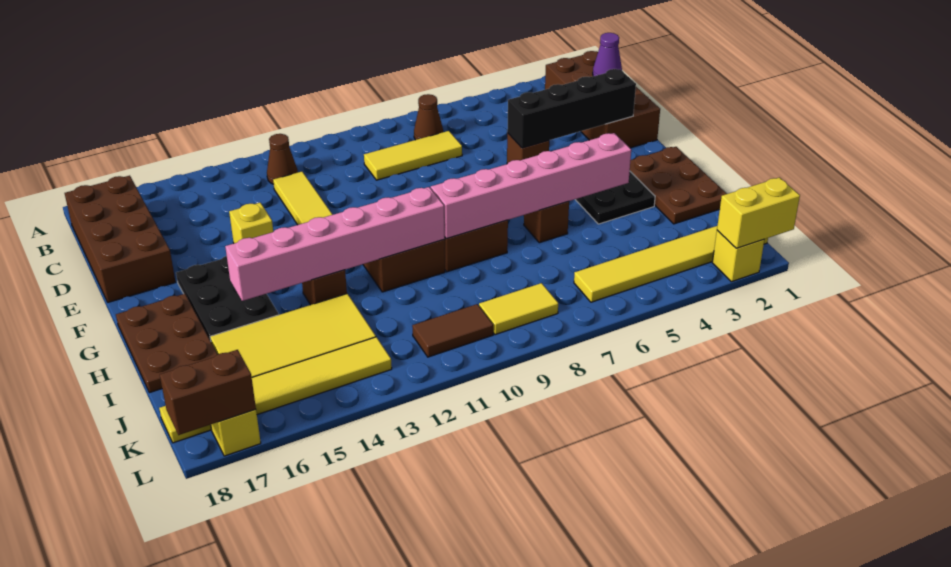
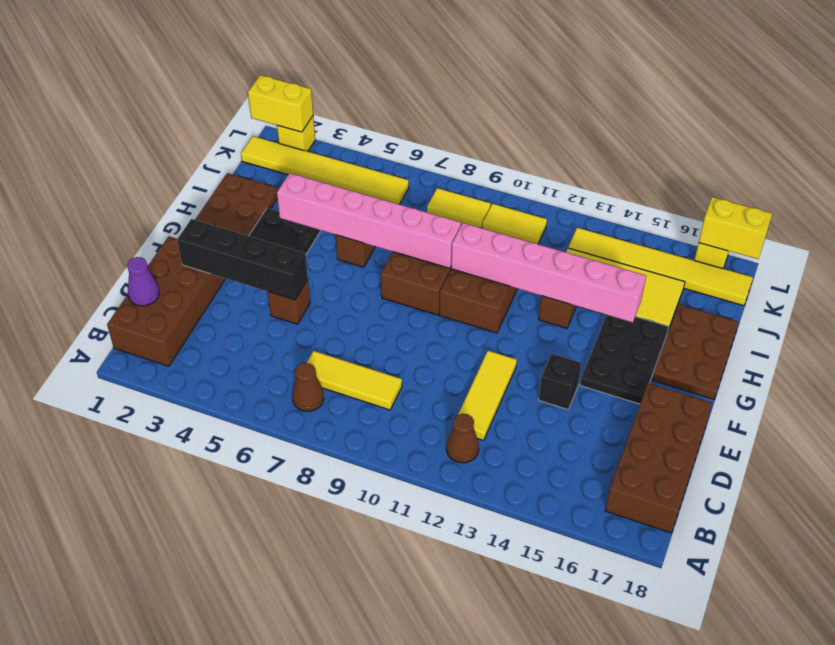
yellow brick E14 level 1 -> black brick E14 level 1
brown tile K10:K11 level 1 -> yellow tile K10:K11 level 1
brown brick L17:L18 level 2 -> yellow brick L17:L18 level 2

